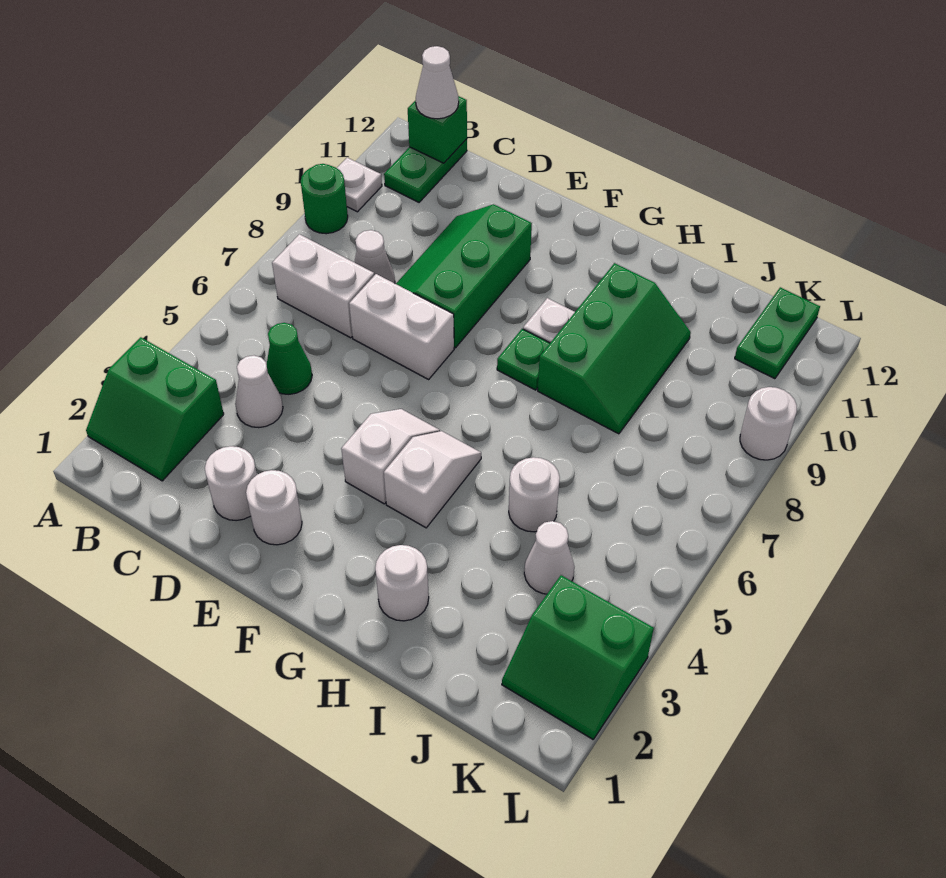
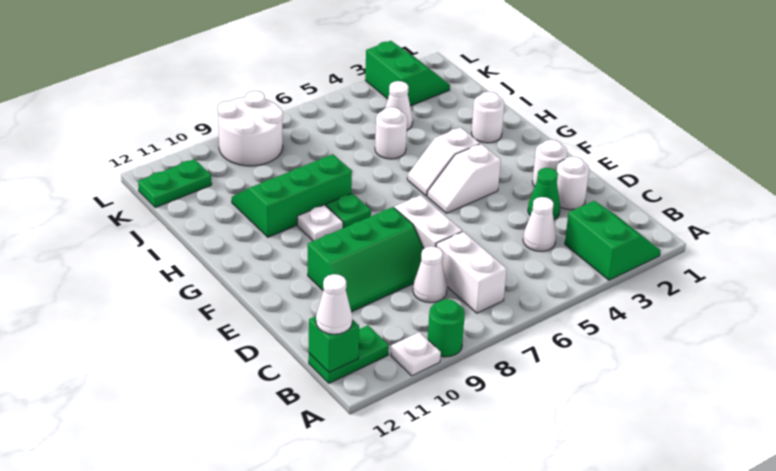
green cone C5 level 1 -> green cone D3 level 1
white round brick L9 level 1 -> white round brick K8:L9 level 1

